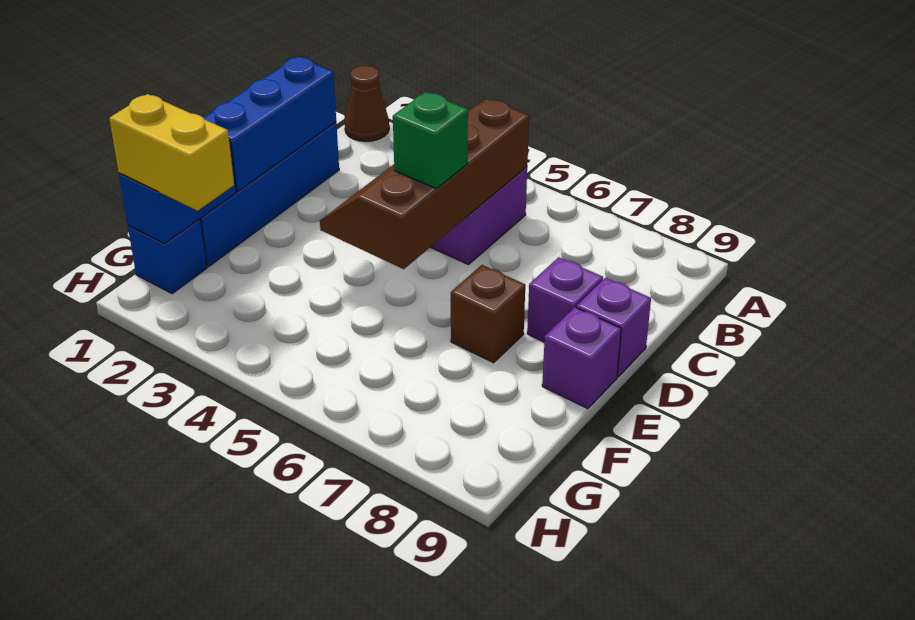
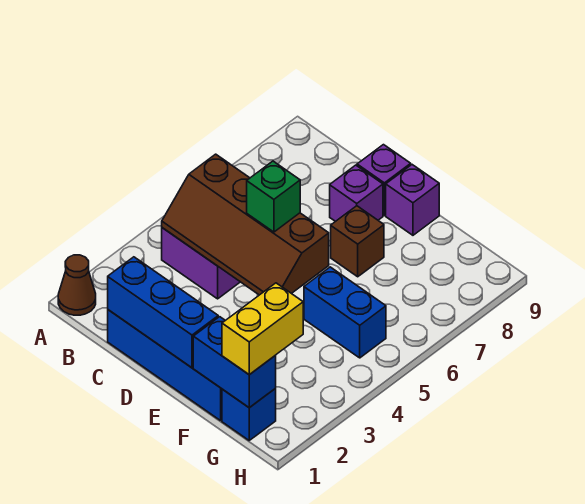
none -> blue brick F5:G5 level 1

